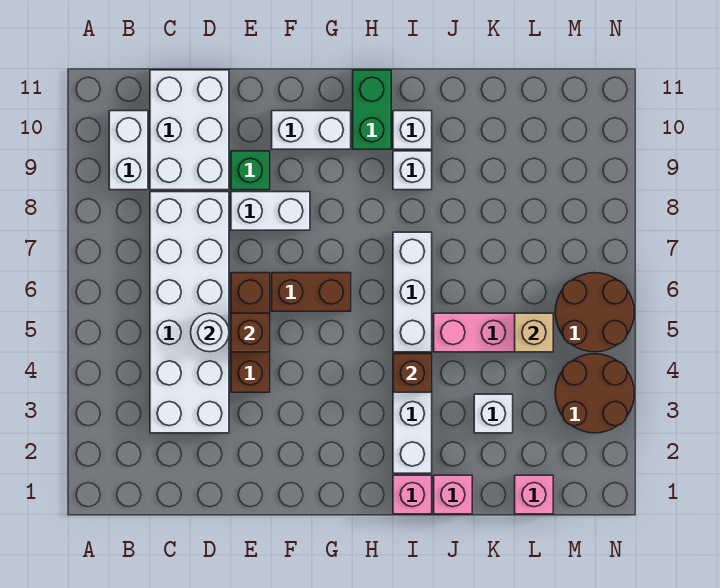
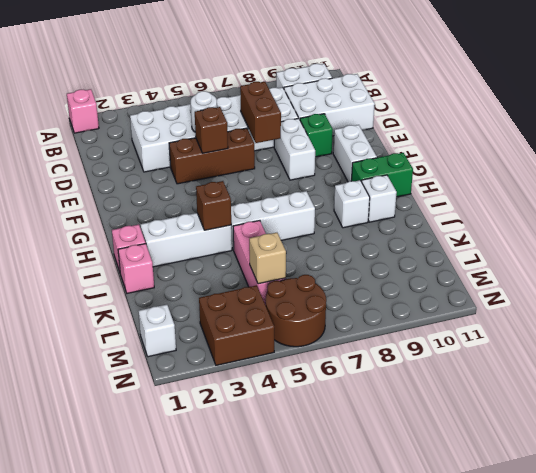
brown brick F6:G6 level 1 -> brown brick D7:E7 level 2
white brick K3 level 1 -> white brick M1 level 1
pink brick L1 level 1 -> pink brick A1 level 1
brown round brick M3:N4 level 1 -> brown brick M3:N4 level 1

